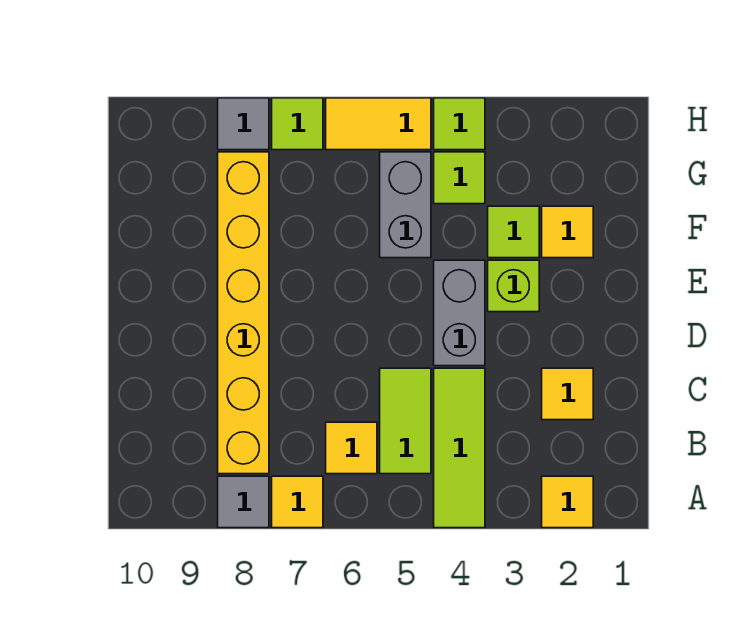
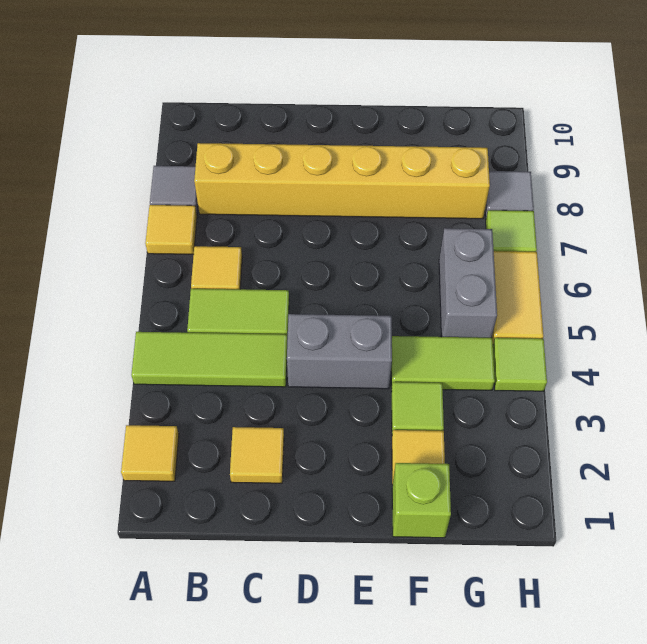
lime brick E3 level 1 -> lime brick F1 level 1
grey brick F5:G5 level 1 -> grey brick G5:G6 level 1
lime tile G4 level 1 -> lime tile F4:G4 level 1

